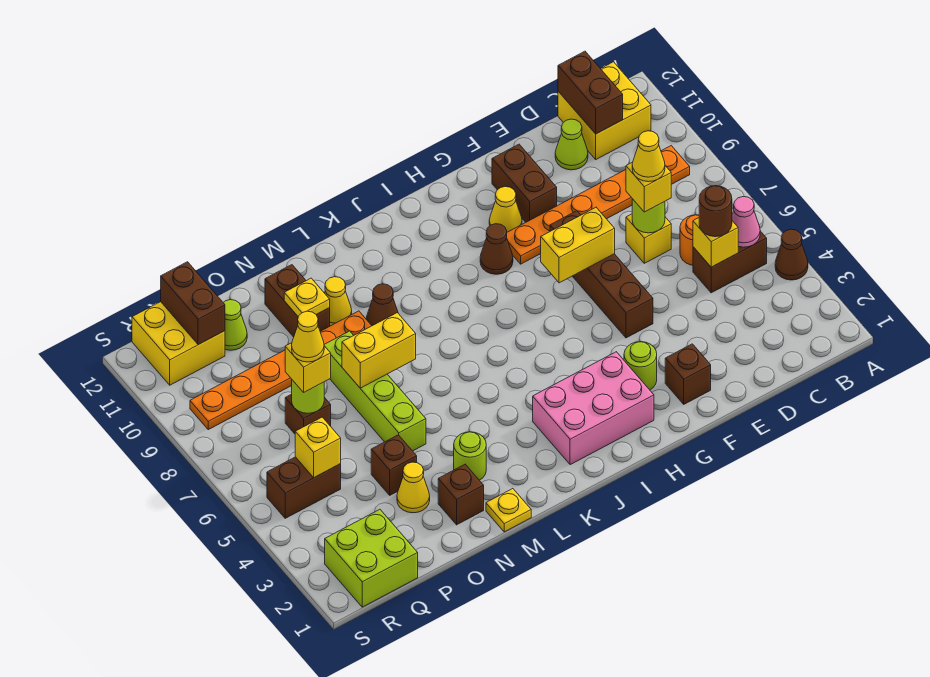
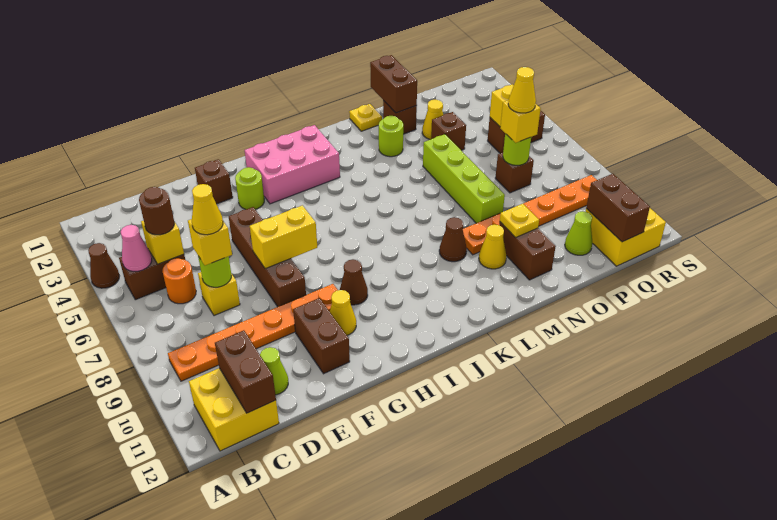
yellow brick M7:N7 level 2 -> none
none -> brown brick N1:N2 level 2
lime brick Q1:R2 level 1 -> none

